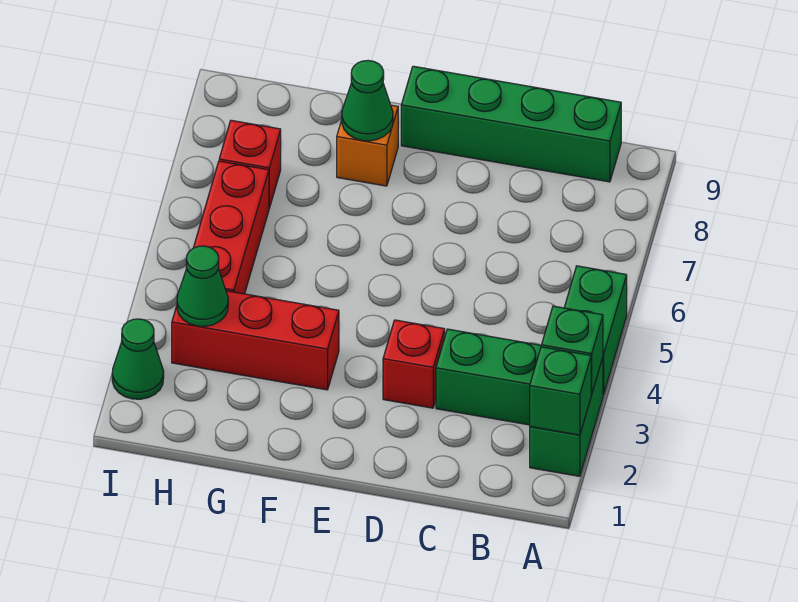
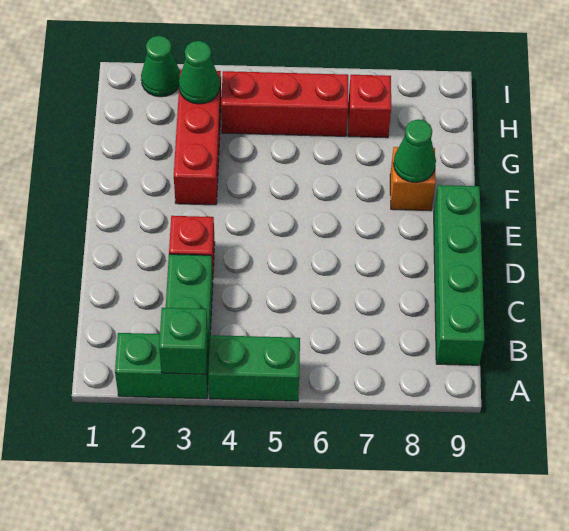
green brick A2 level 2 -> none

